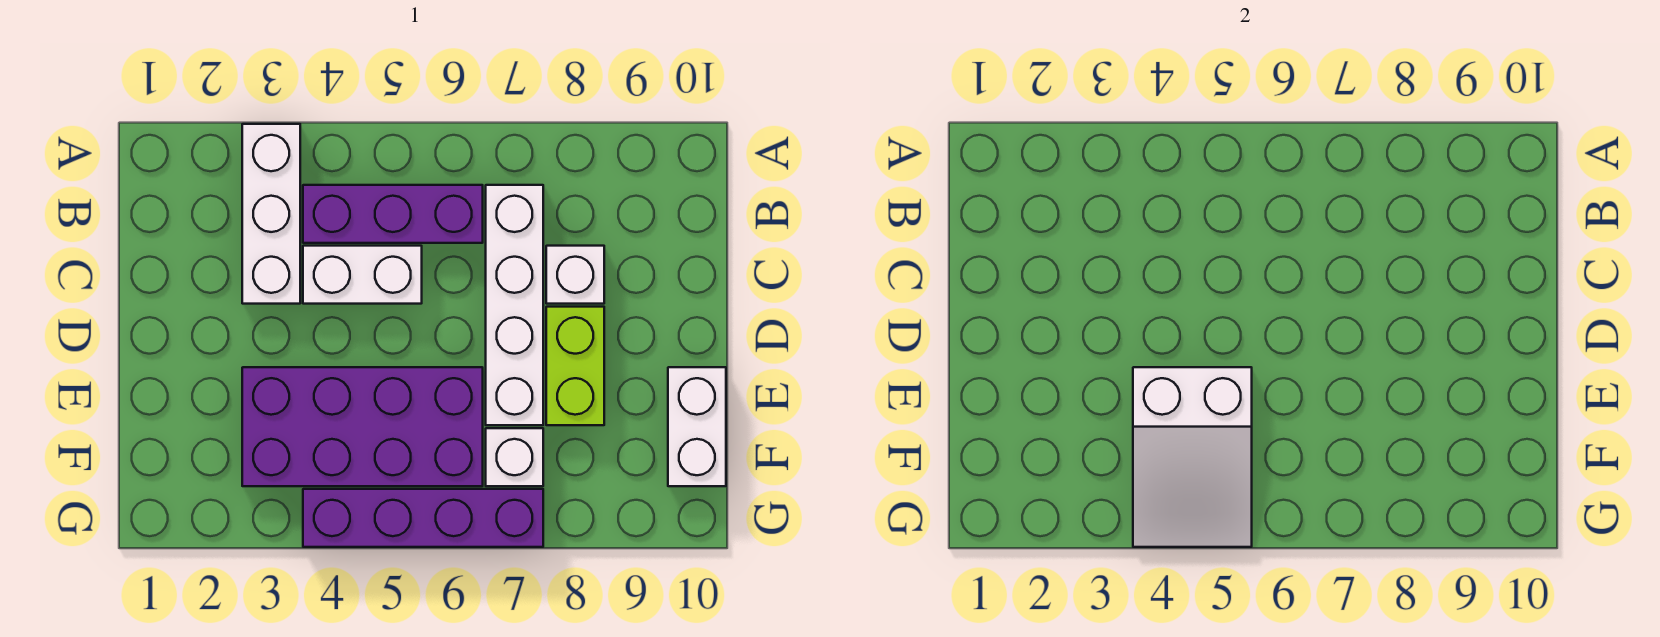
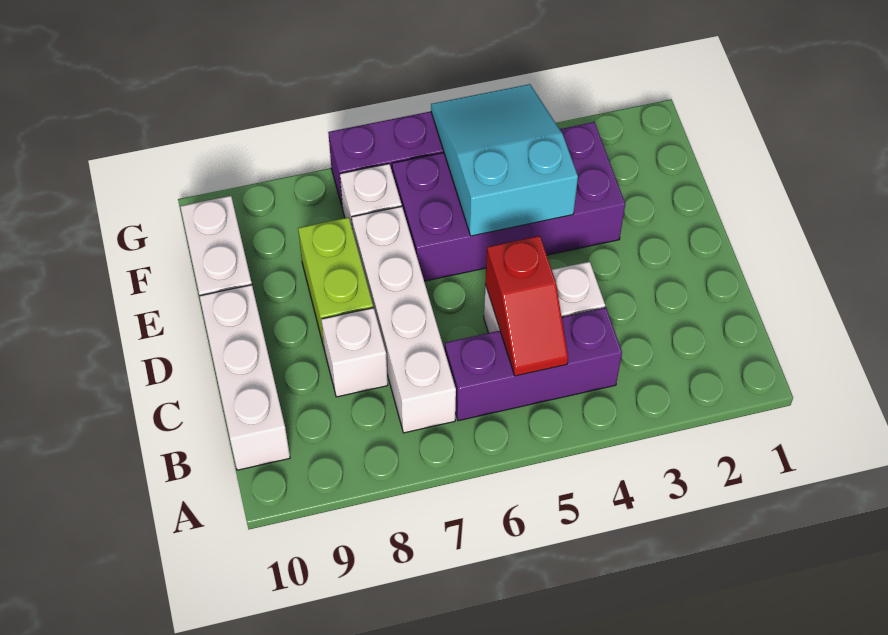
white brick A3:C3 level 1 -> white brick B10:D10 level 1
none -> red slope B5:C5 level 2 top C
white slope E4:G5 level 2 top E -> cyan slope E4:G5 level 2 top E

